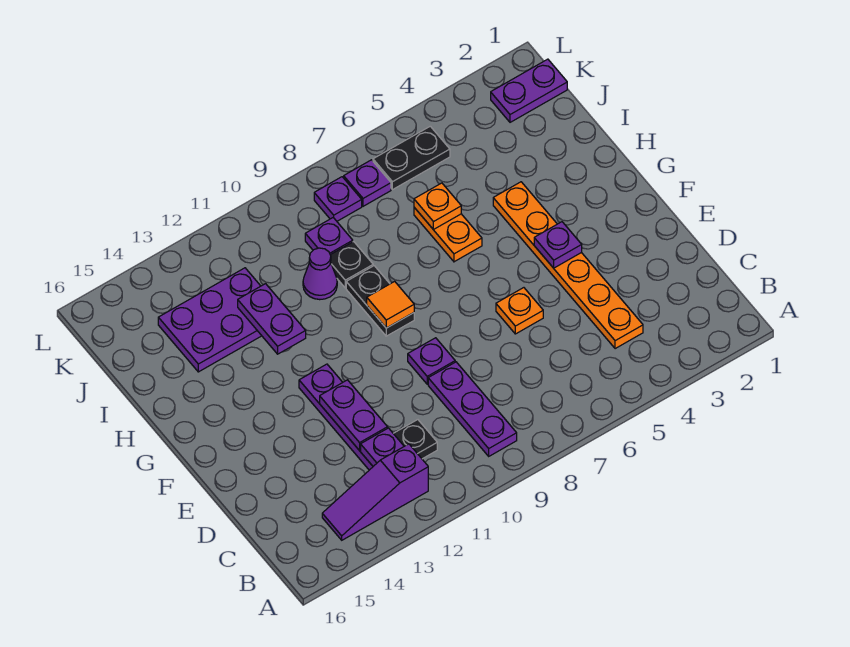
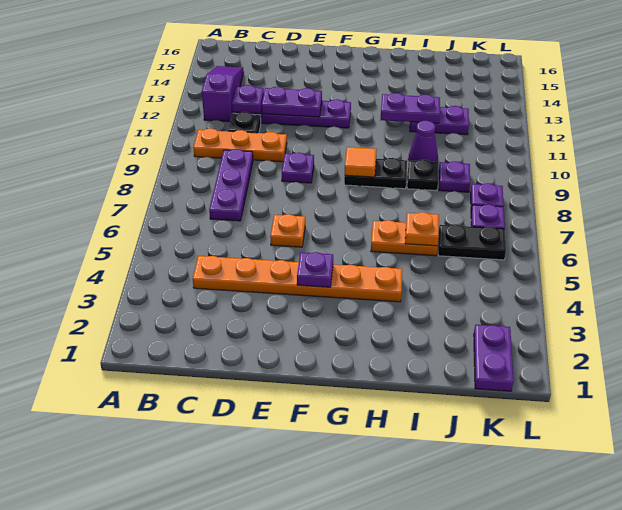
purple plate B9:D9 level 1 -> purple plate C7:C9 level 1
none -> orange plate B10:D10 level 1
purple plate I12:J14 level 1 -> purple plate I12:J12 level 1
black plate K5:K6 level 1 -> black plate J6:K6 level 1

